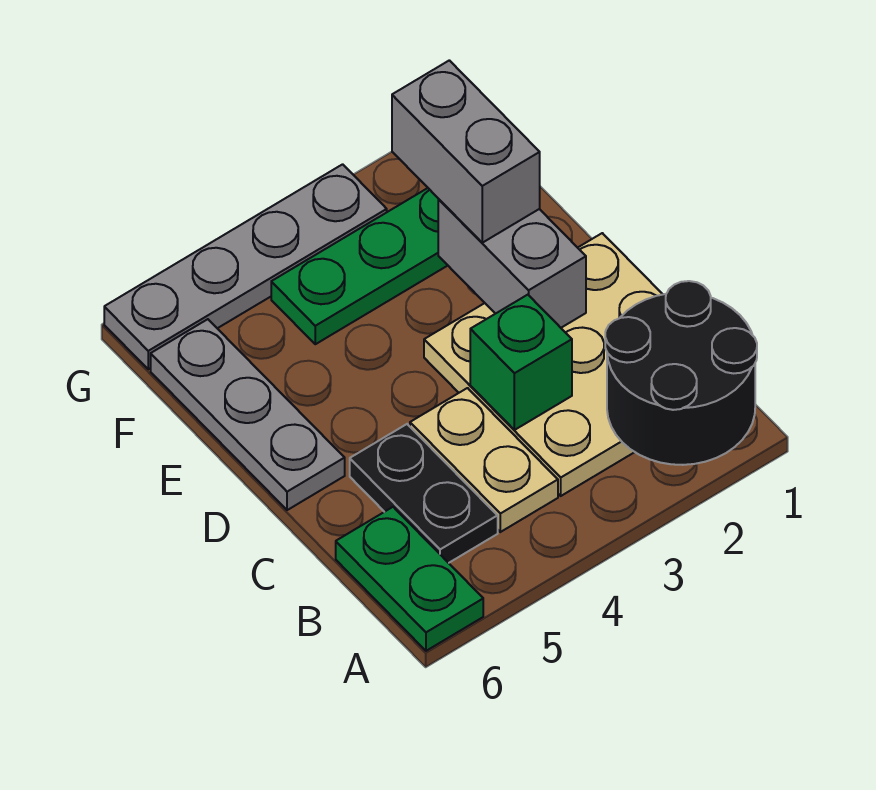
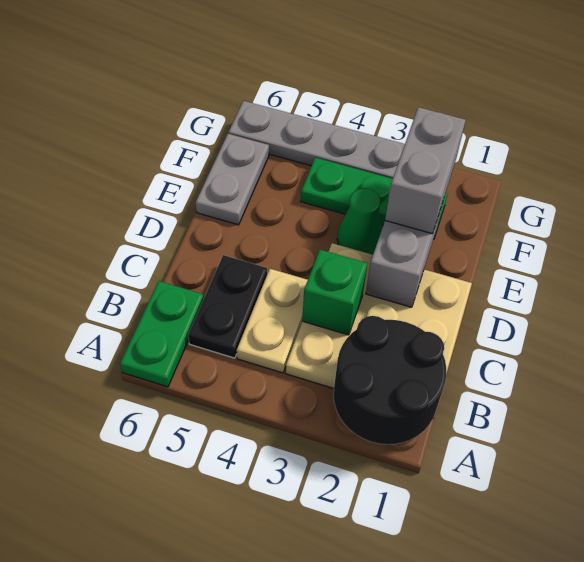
grey plate D6:F6 level 1 -> grey plate E6:F6 level 1
none -> green cone E3 level 1

